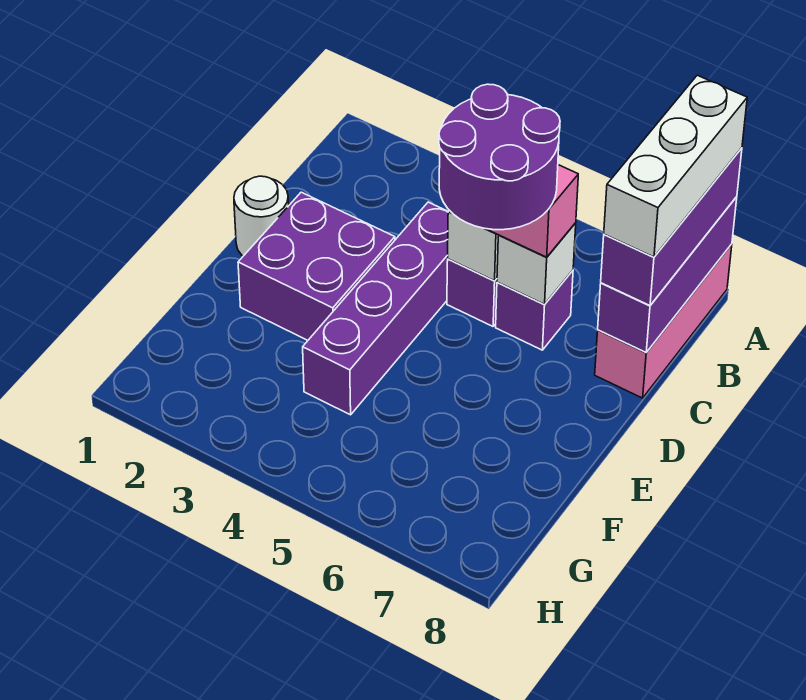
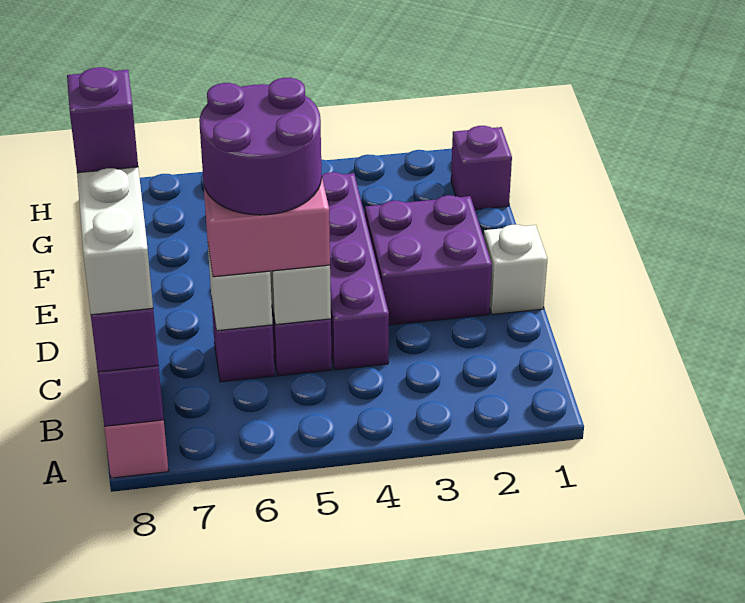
none -> purple brick C8 level 5
white round brick D1 level 1 -> white brick D1 level 1
none -> purple brick G1 level 1

